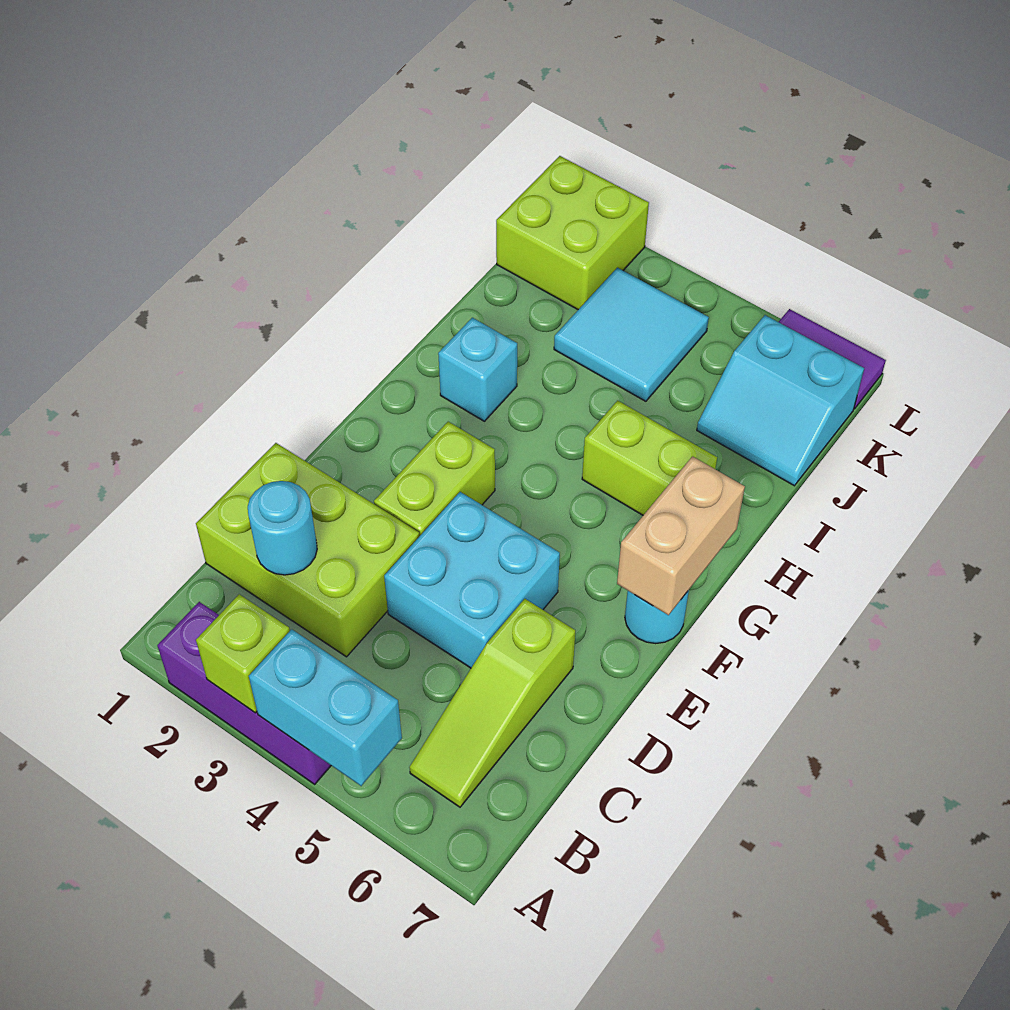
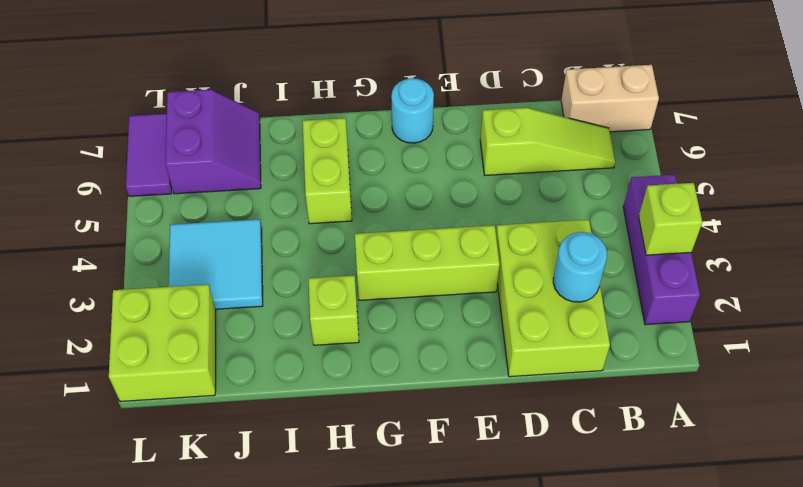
cyan brick A4:A5 level 2 -> none
cyan brick D4:E5 level 1 -> none
lime brick E3:F3 level 1 -> lime brick E3:G3 level 1
tan brick F7:G7 level 2 -> tan brick A7:B7 level 1
cyan brick H2 level 1 -> lime brick H2 level 1
cyan slope J6:K7 level 1 top K -> purple slope J6:K7 level 1 top K

